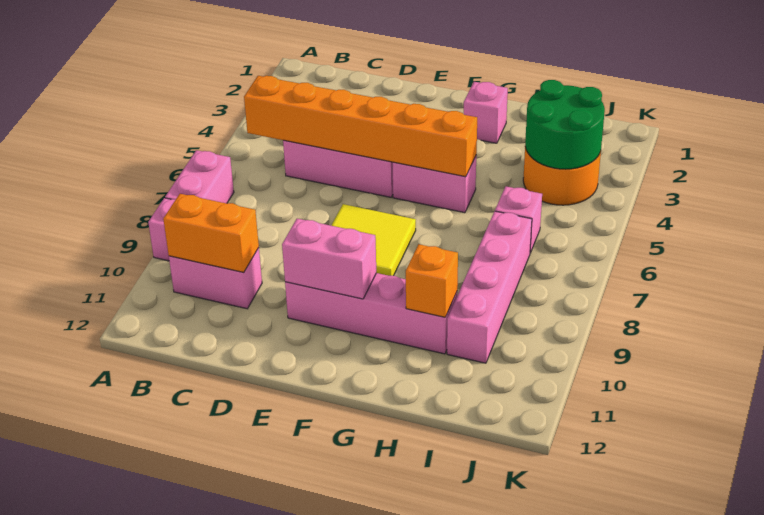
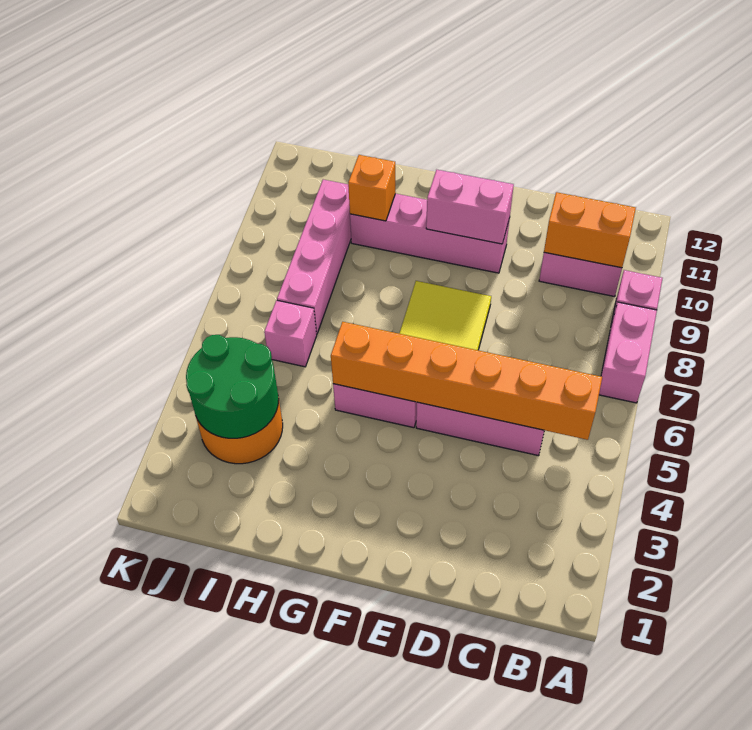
pink brick G2 level 1 -> none

